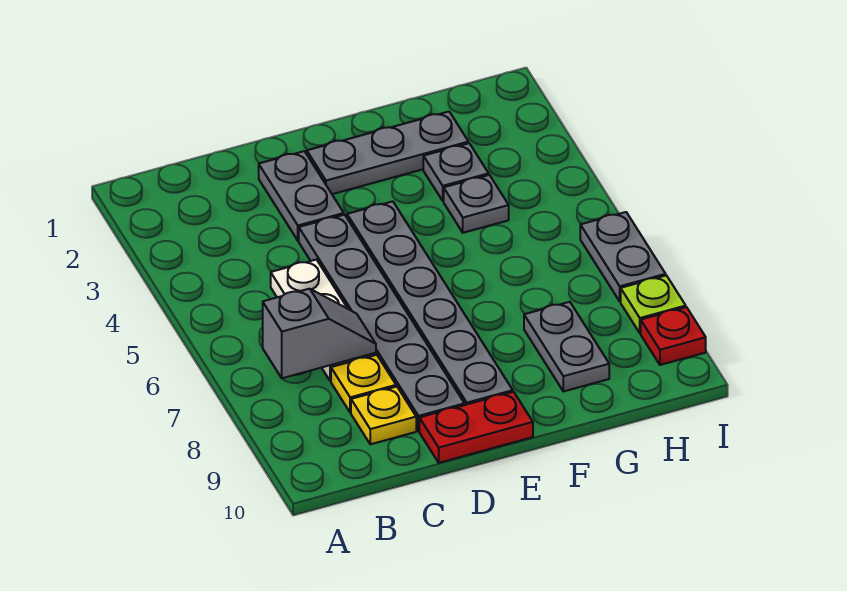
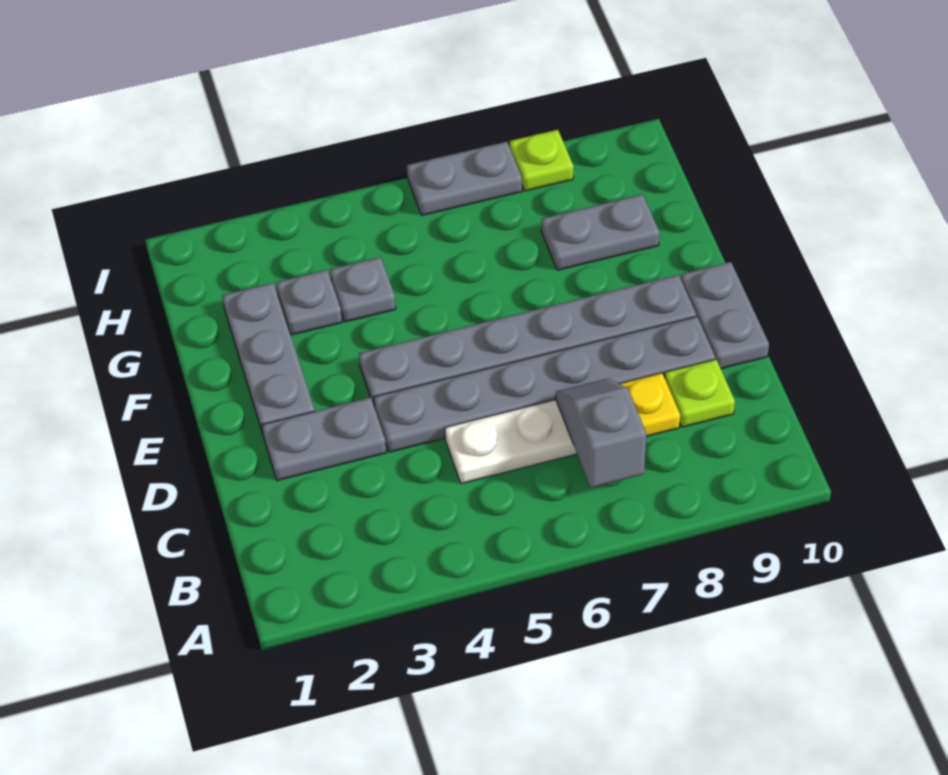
yellow plate C9 level 1 -> lime plate C9 level 1
red plate D10:E10 level 1 -> grey plate D10:E10 level 1
red plate I9 level 1 -> none

